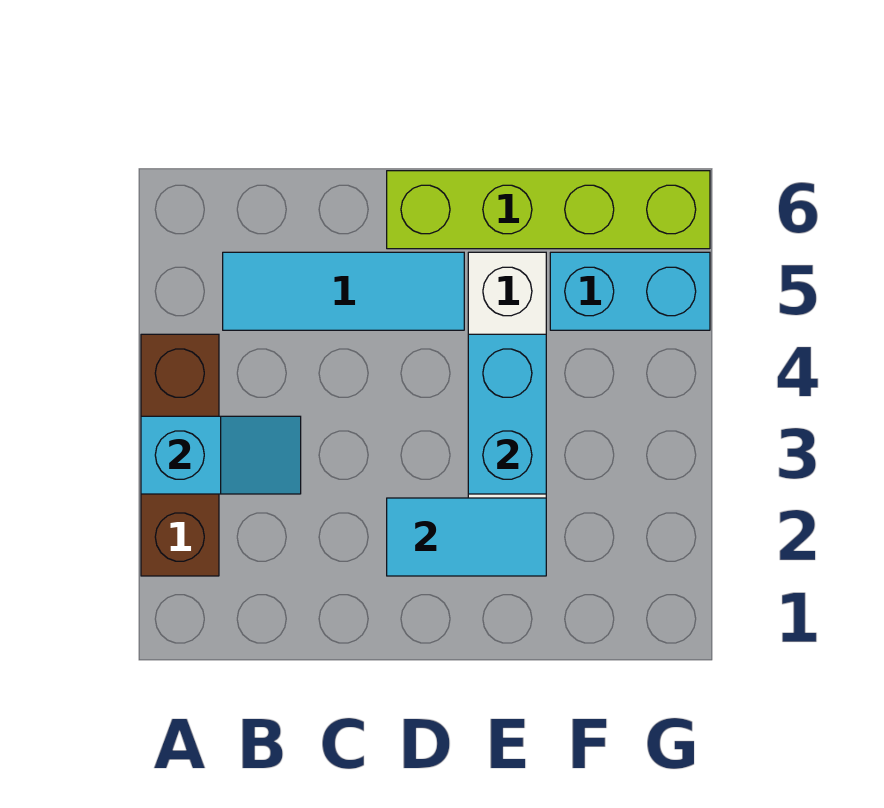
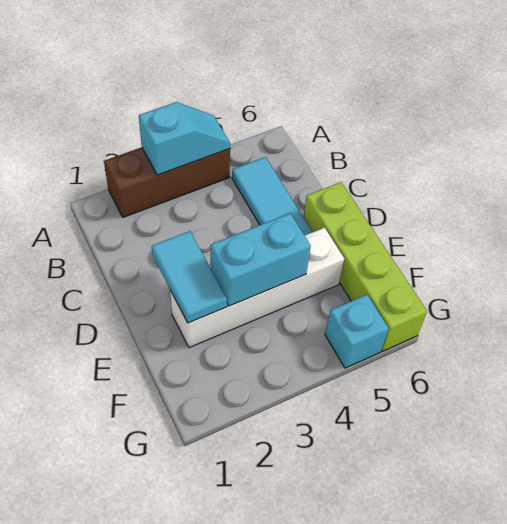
cyan slope A3:B3 level 2 top A -> cyan slope A3:A4 level 2 top 3
cyan brick F5:G5 level 1 -> cyan brick G5 level 1

